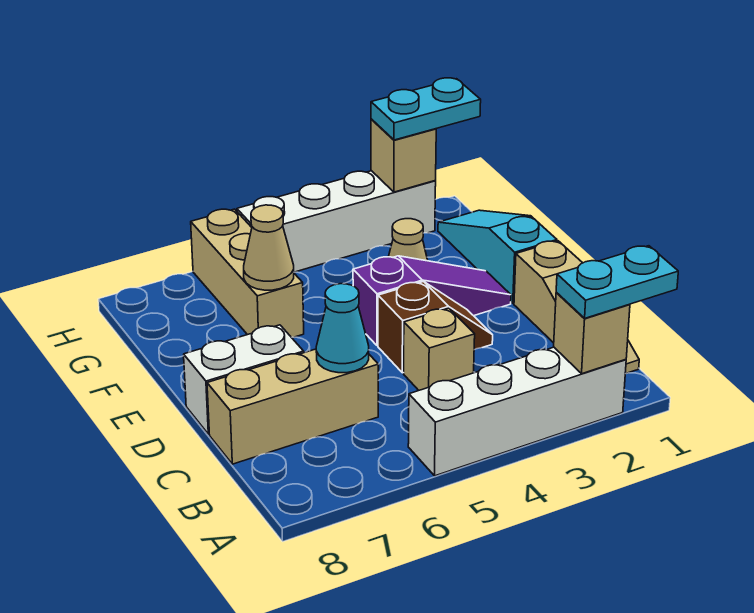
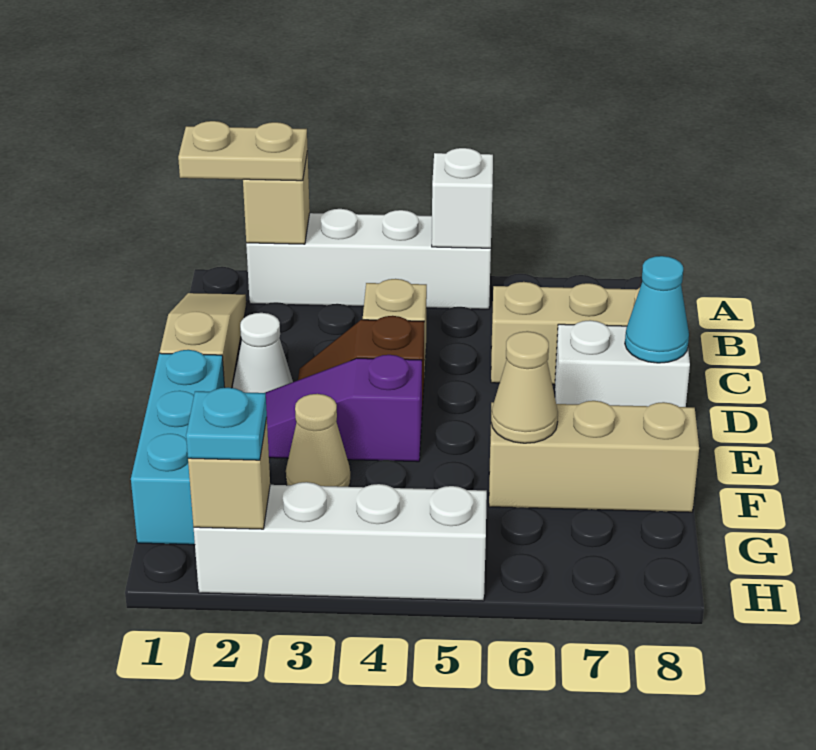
cyan plate A1:A2 level 3 -> tan plate A1:A2 level 3
none -> white brick A5 level 2
cyan cone C6 level 2 -> cyan cone D8 level 2
none -> white cone D2 level 1
cyan slope E1:G1 level 1 top E -> cyan brick E1:G1 level 1
tan brick F6:H6 level 1 -> tan brick F6:F8 level 1
cyan plate H1:H2 level 3 -> cyan plate H2 level 3

